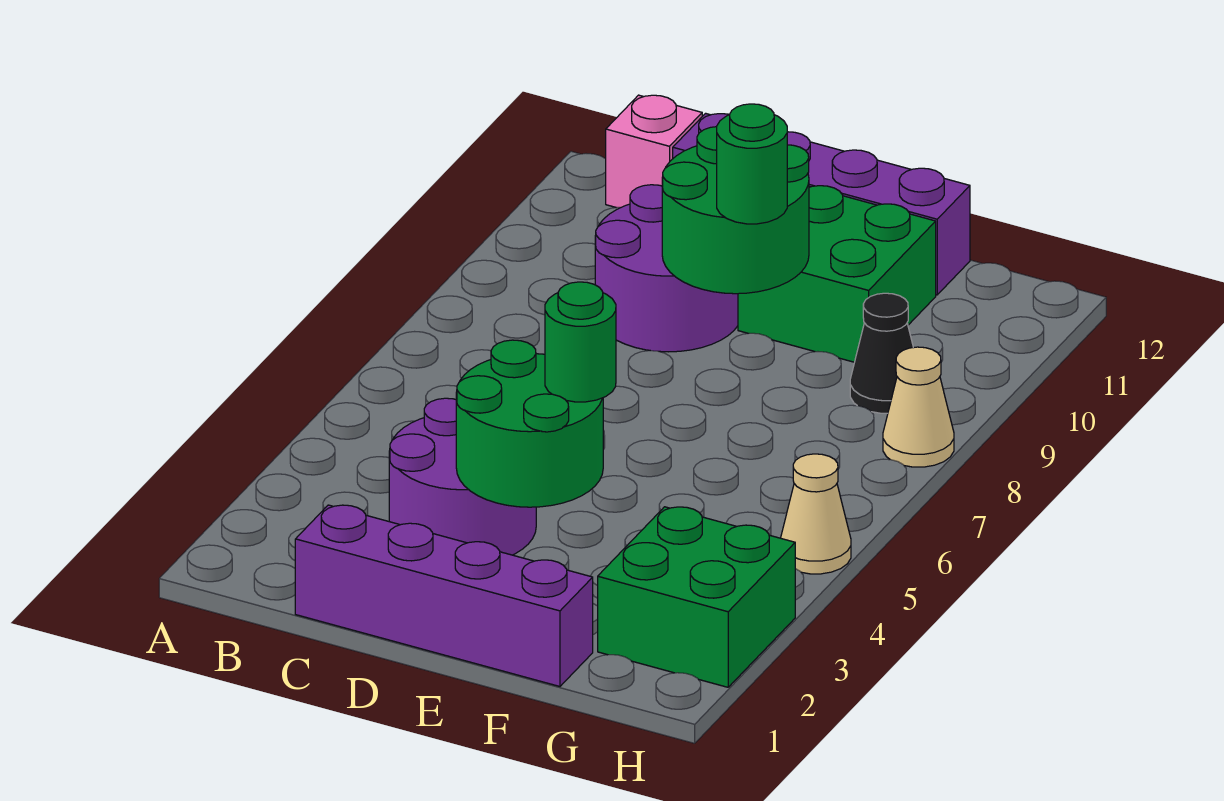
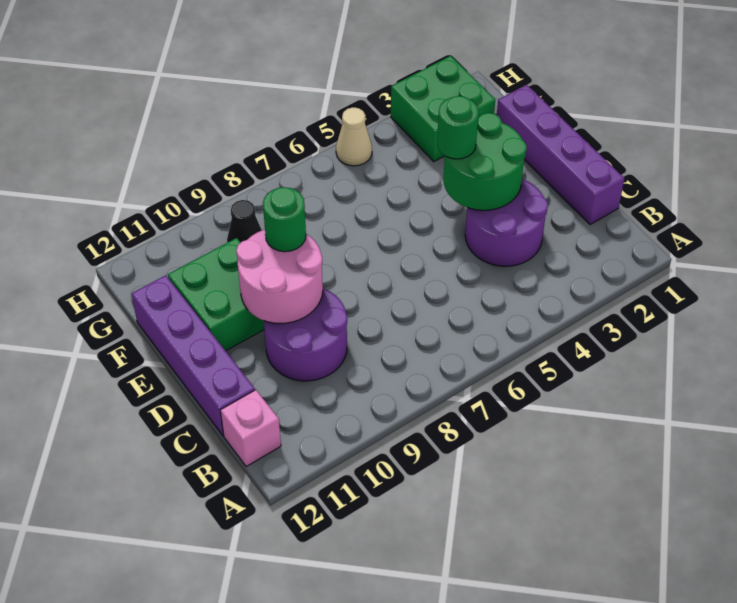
green round brick D9:E10 level 2 -> pink round brick D9:E10 level 2
tan cone H8 level 1 -> none

